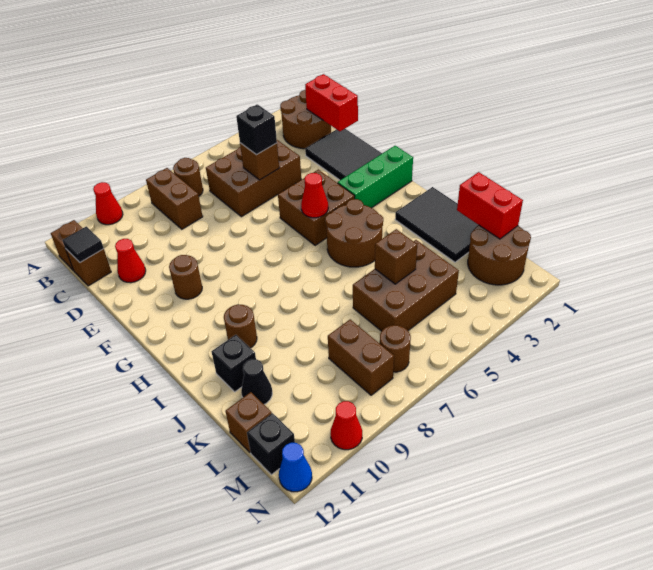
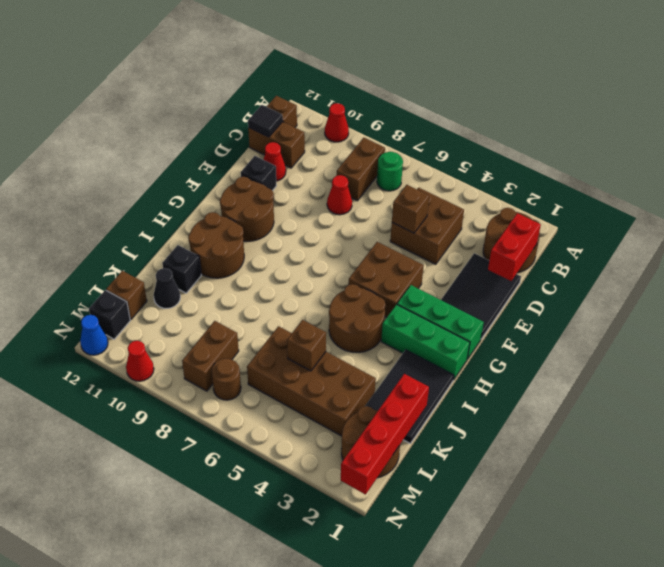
brown round brick B7 level 1 -> green round brick B7 level 1
brown brick C4:D6 level 1 -> brown brick C4:D5 level 1
brown brick C12 level 1 -> brown brick C11:C12 level 1
black brick D5 level 3 -> black brick E11 level 1
brown round brick F10 level 1 -> brown round brick F10:G11 level 1
red cone G5 level 2 -> red cone D8 level 1
none -> green brick H1:H3 level 1
brown round brick I10 level 1 -> brown round brick H10:I11 level 1
red brick K1:L1 level 2 -> red brick K1:N1 level 2
brown brick K4:L6 level 1 -> brown brick K3:L6 level 1

